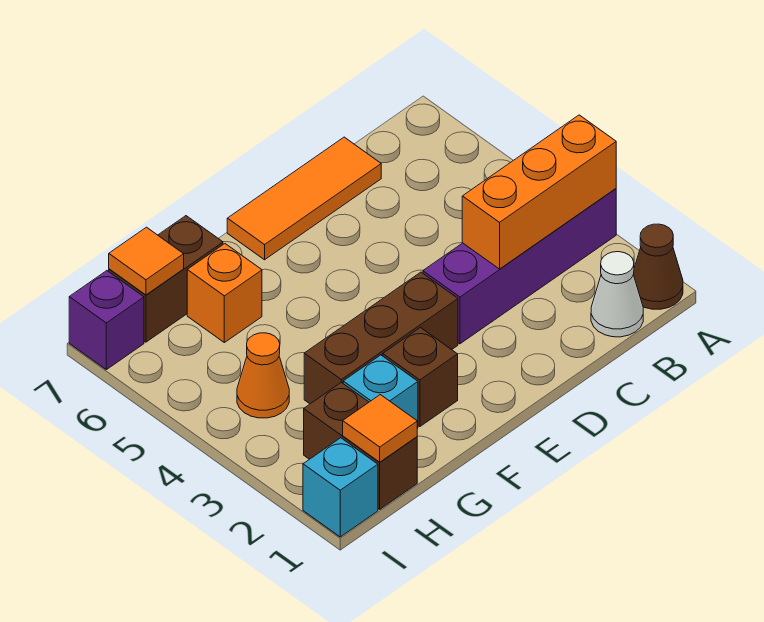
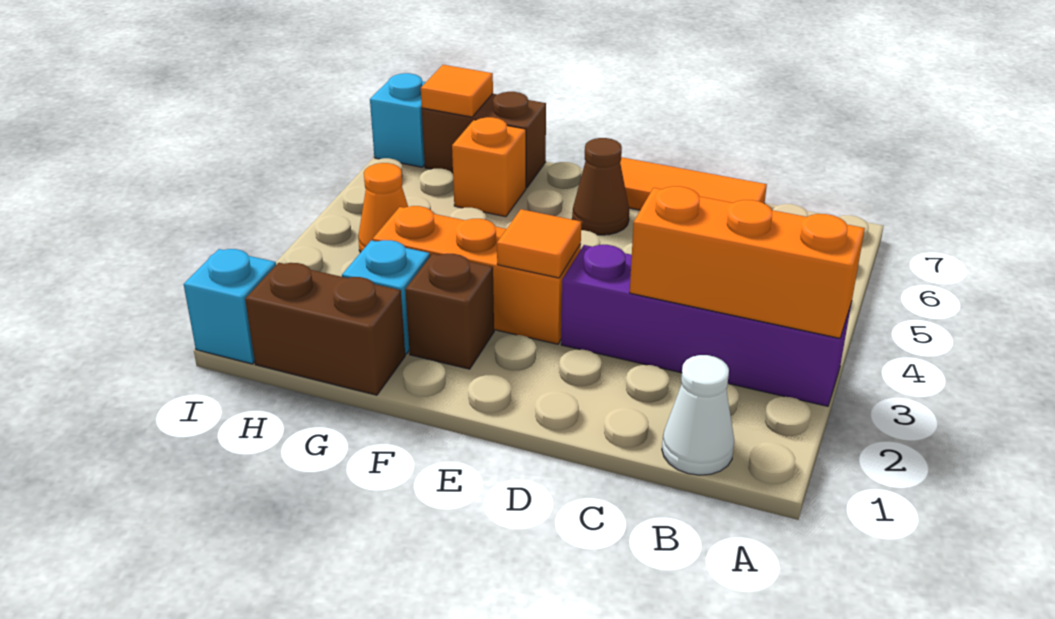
brown cone A1 level 1 -> brown cone E6 level 1
brown brick E3:G3 level 1 -> orange brick E3:G3 level 1
brown brick H1:H2 level 1 -> brown brick G1:H1 level 1
orange tile H1 level 2 -> orange tile E3 level 2
purple brick I7 level 1 -> cyan brick I7 level 1

